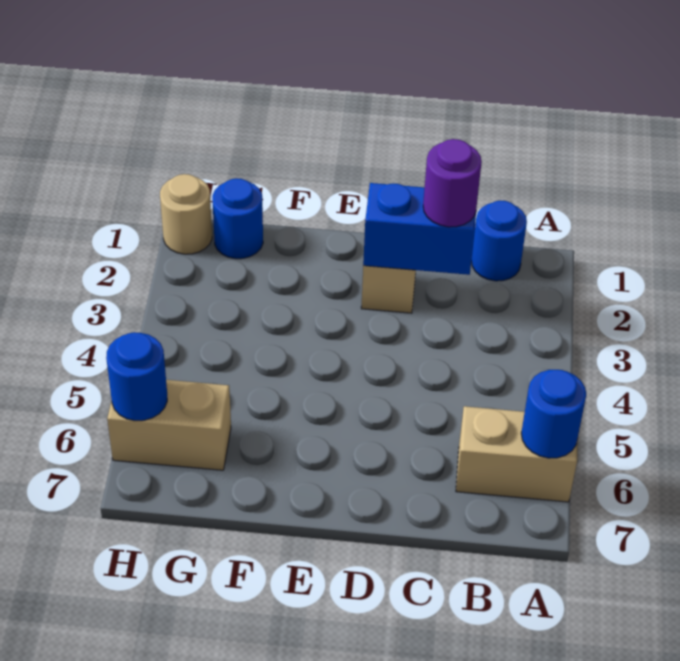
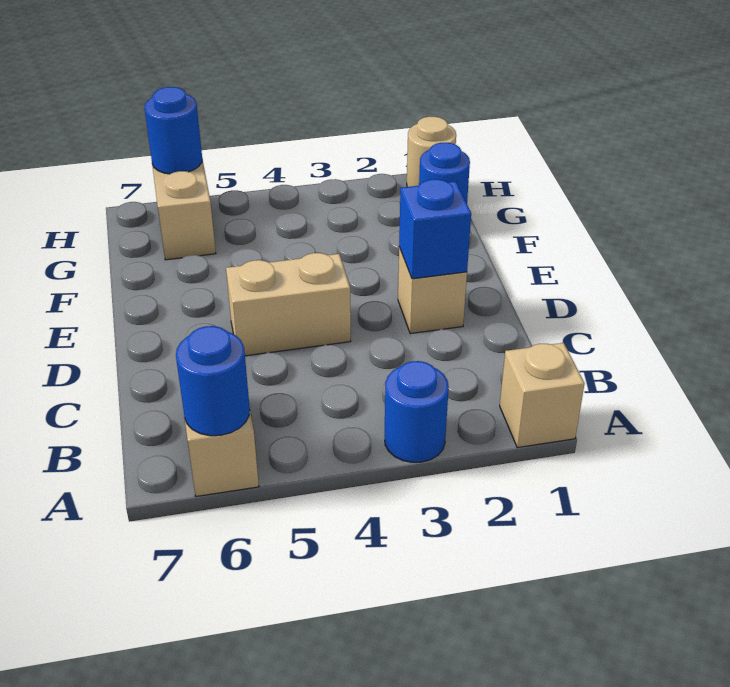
none -> tan brick A1 level 1
blue round brick B1 level 1 -> blue round brick A3 level 1
blue brick C2:D2 level 2 -> blue brick D2 level 2
purple round brick C2 level 3 -> none
none -> tan brick D4:D5 level 1

